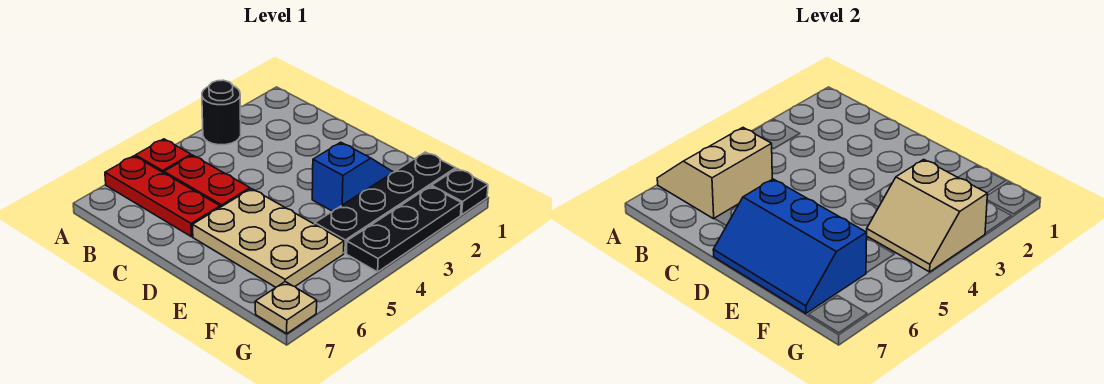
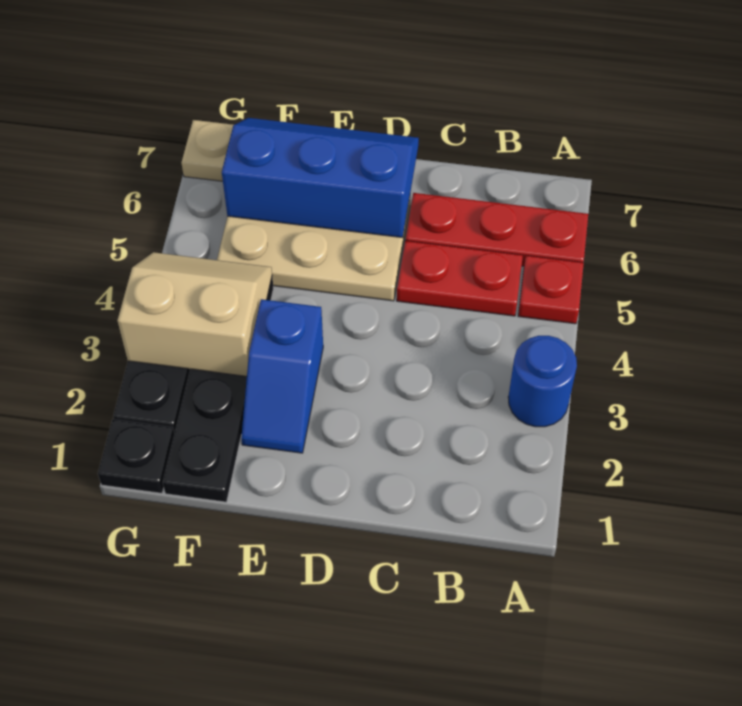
black round brick A3 level 1 -> blue round brick A3 level 1
tan slope A5:B6 level 2 top B -> none

